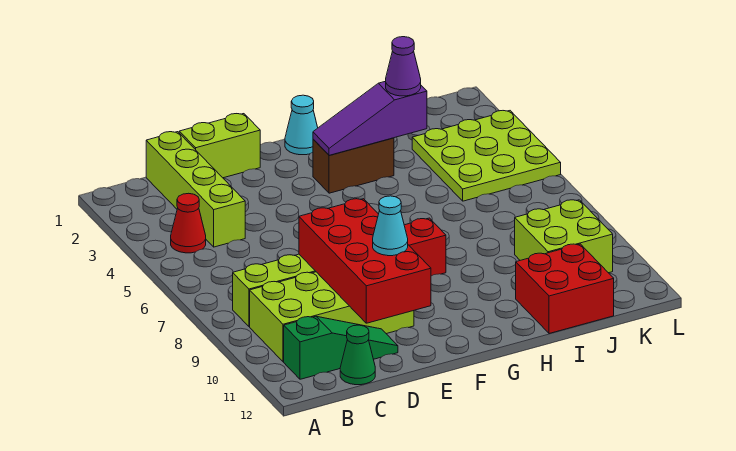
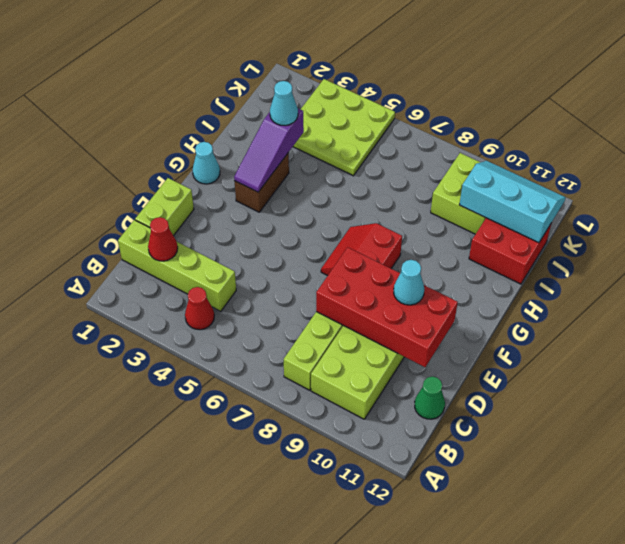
green slope B11:D11 level 1 top B -> none
none -> red cone C2 level 2
purple cone I3 level 3 -> cyan cone I3 level 3
none -> cyan slope J10:K12 level 2 top J

